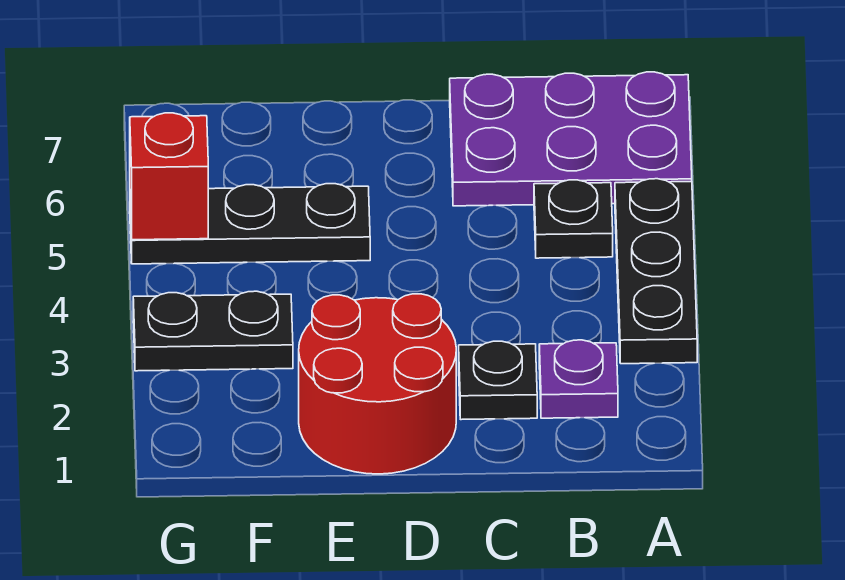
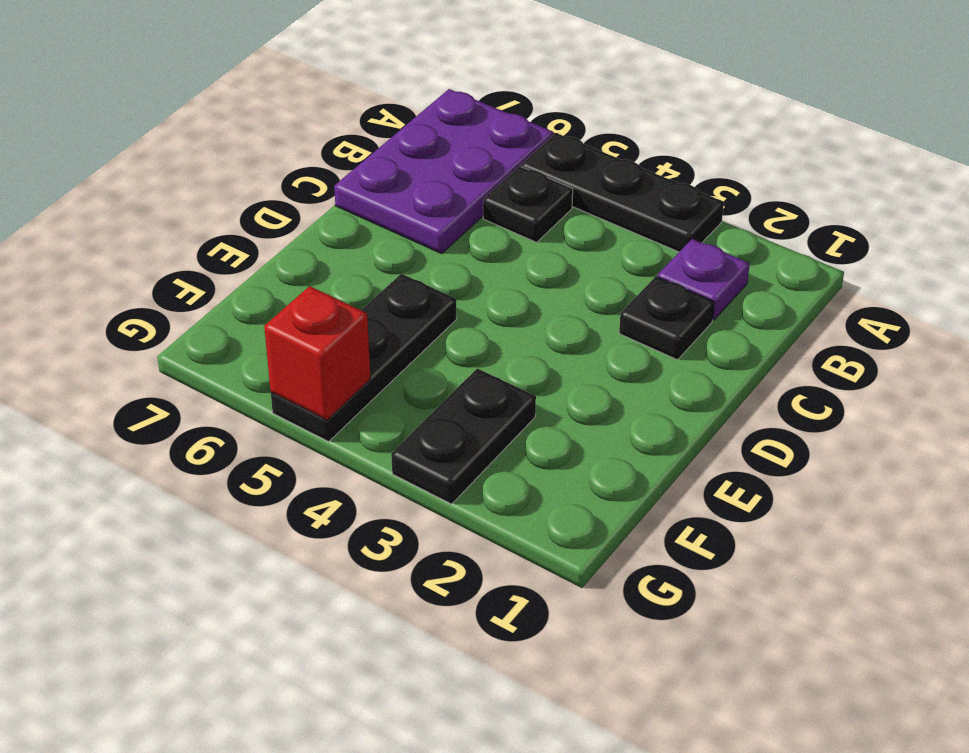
red round brick D1:E2 level 1 -> none

